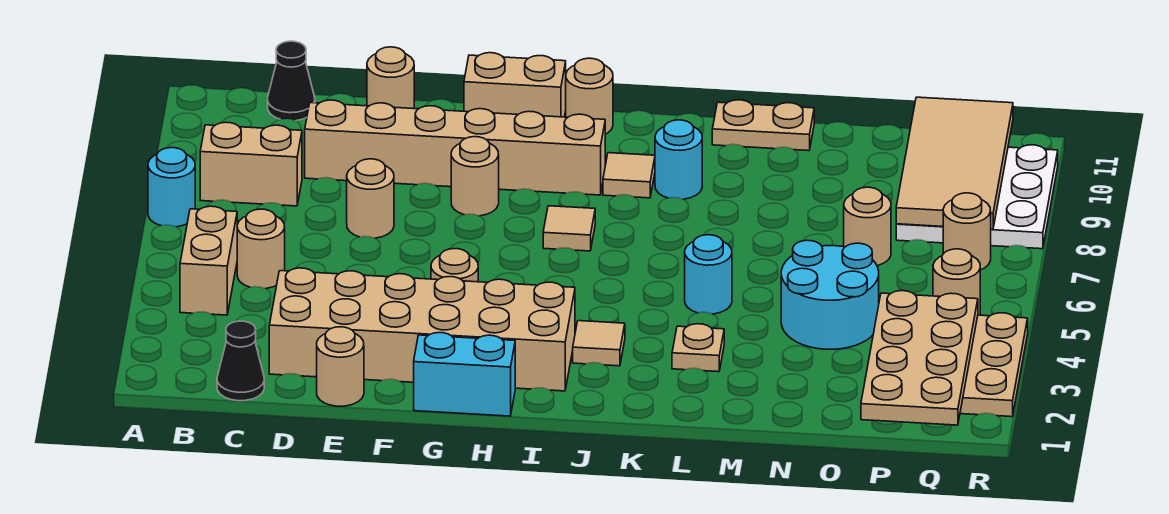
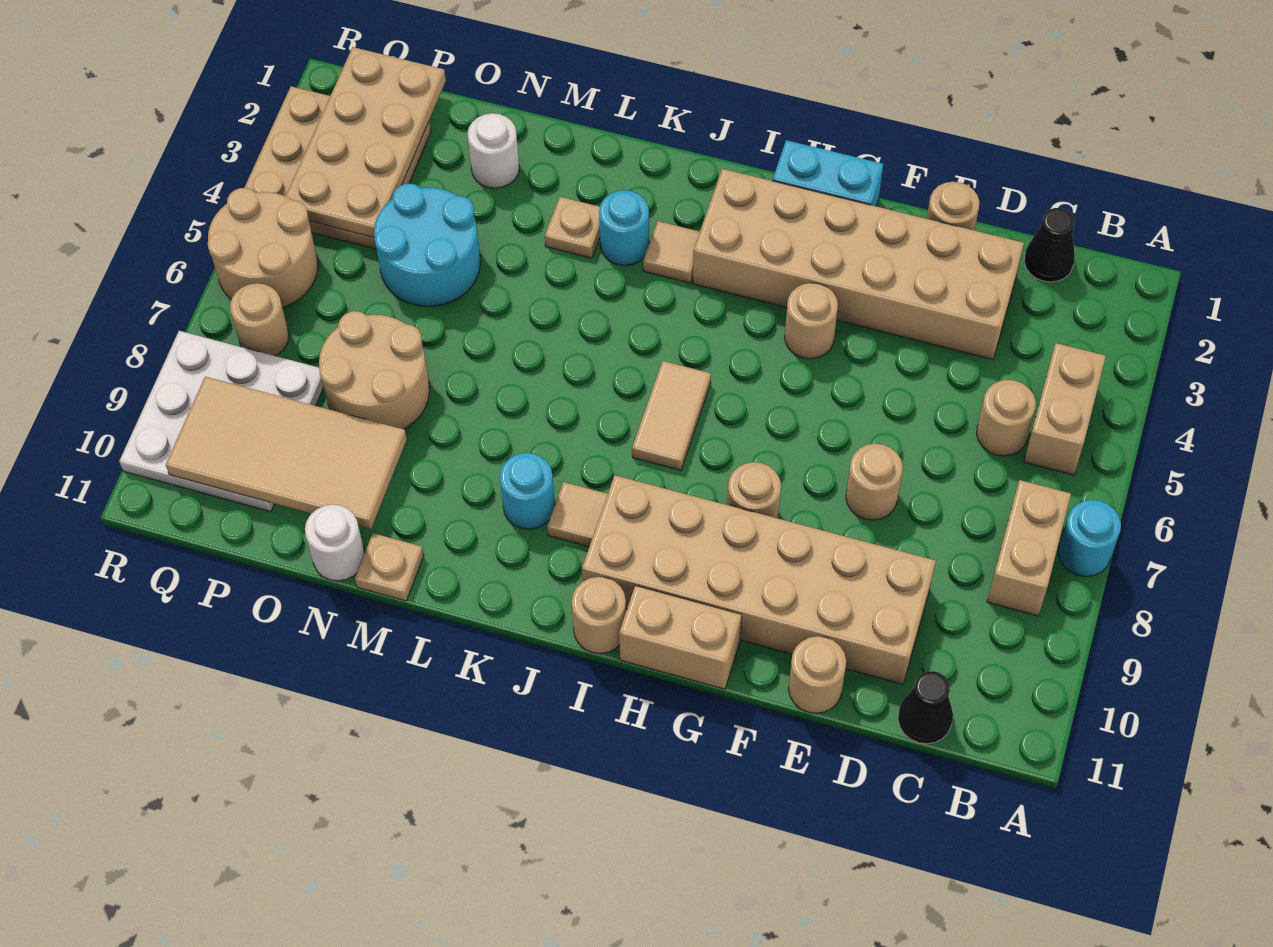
tan brick B8:C8 level 1 -> tan brick B7:B8 level 1
tan brick D9:I9 level 1 -> tan brick D9:I10 level 1
tan tile I7 level 1 -> tan tile I6:I7 level 1
cyan round brick L5 level 1 -> cyan round brick K3 level 1
tan plate L11:M11 level 1 -> tan plate M11 level 1
none -> white round brick N2 level 1
none -> white round brick N11 level 1
tan round brick O7 level 1 -> tan round brick N7:O8 level 1
tan tile P8:Q11 level 2 -> tan tile N9:Q10 level 2
tan round brick Q5 level 1 -> tan round brick Q5:R6 level 1

